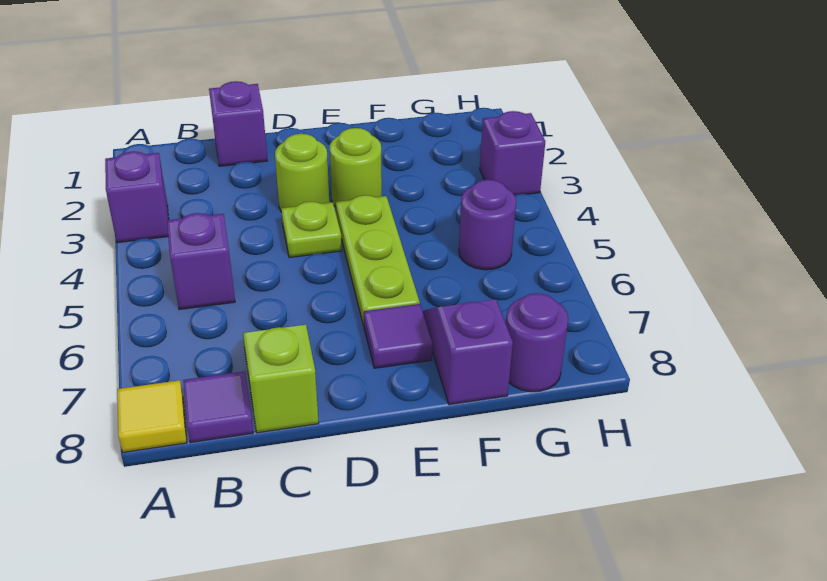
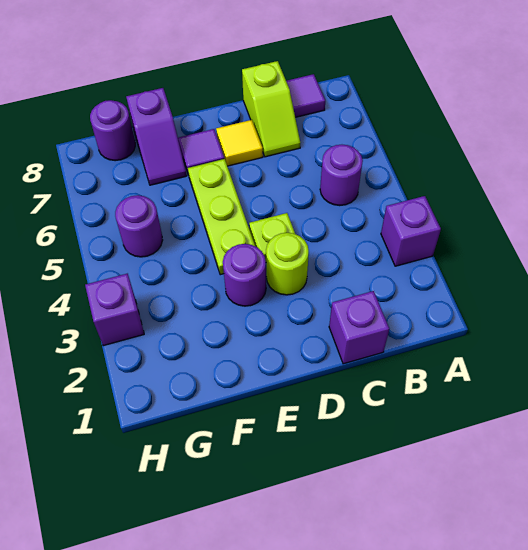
yellow tile A8 level 1 -> yellow tile D7 level 1
purple brick B5 level 1 -> purple round brick B5 level 1
lime round brick E3 level 1 -> purple round brick E3 level 1

